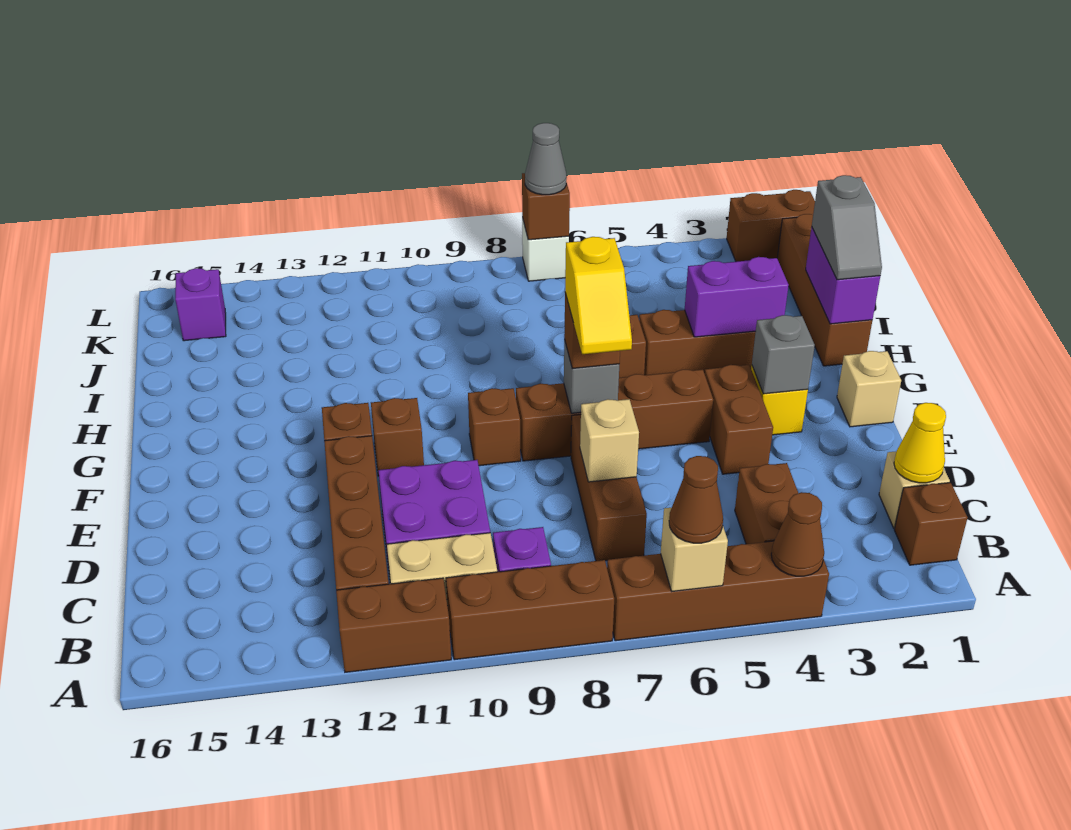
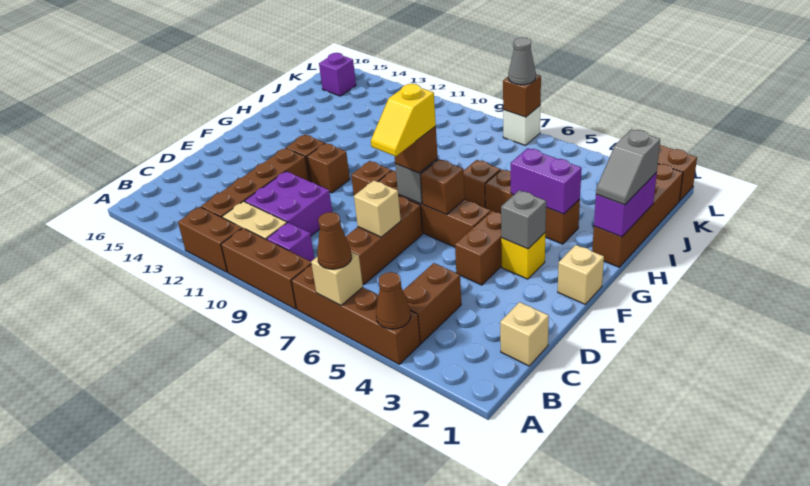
brown brick B1 level 1 -> brown brick F6 level 2
yellow cone C1 level 2 -> none

